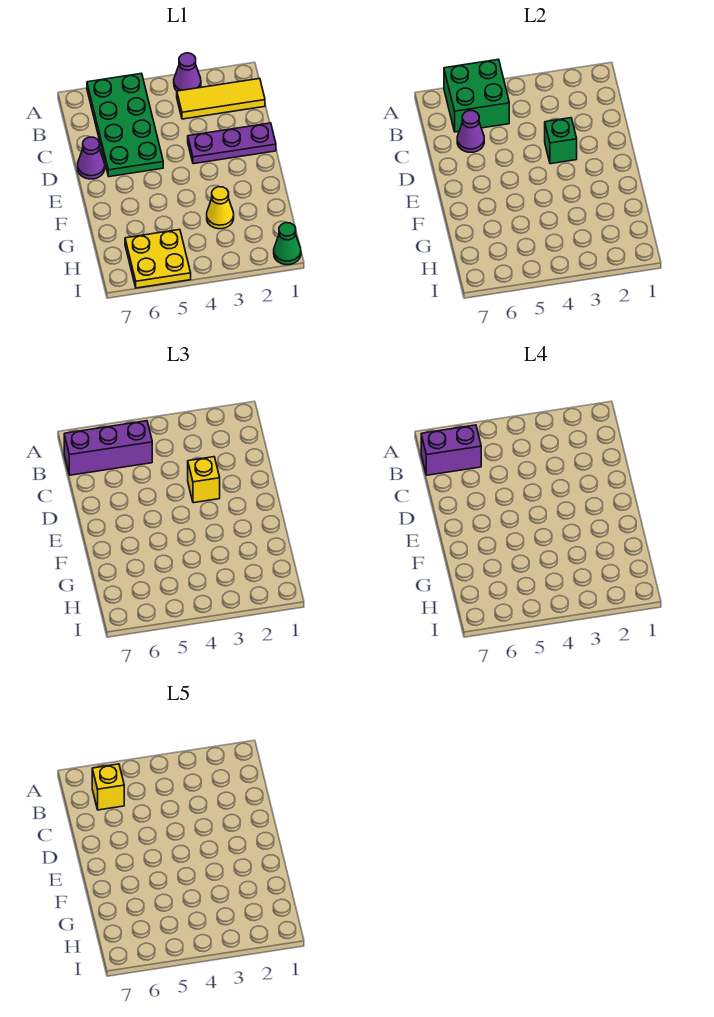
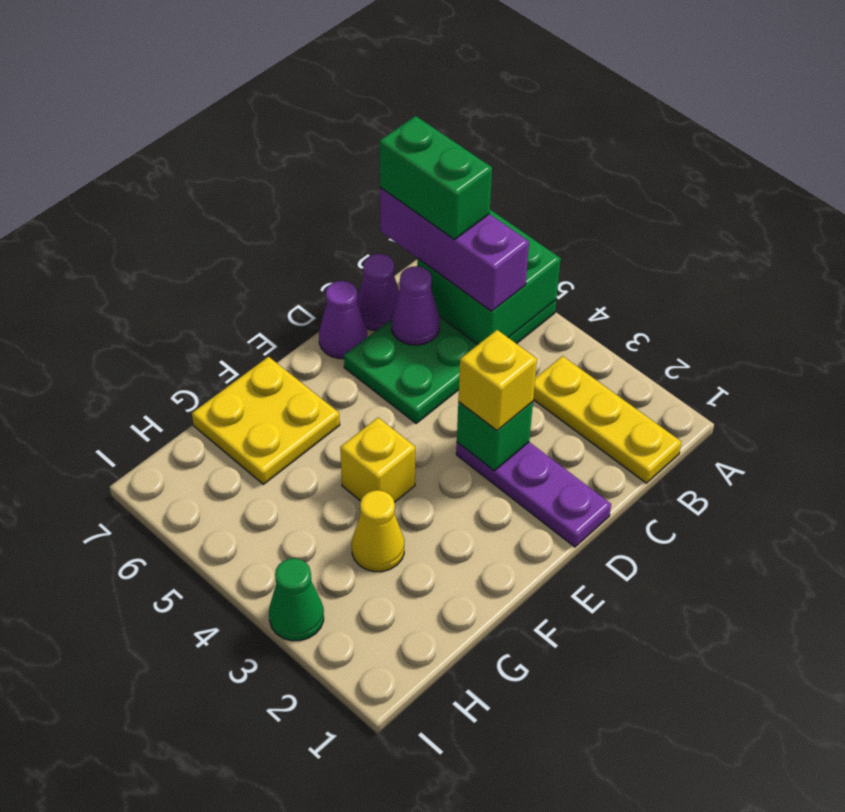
purple cone A3 level 1 -> purple cone C7 level 1
yellow tile B1:B3 level 1 -> yellow plate B1:B3 level 1
purple brick B6:B7 level 4 -> green brick B6:B7 level 4
yellow brick B6 level 5 -> yellow brick F4 level 1
yellow plate H5:I6 level 1 -> yellow plate F6:G7 level 1
green cone I1 level 1 -> green cone I3 level 1

